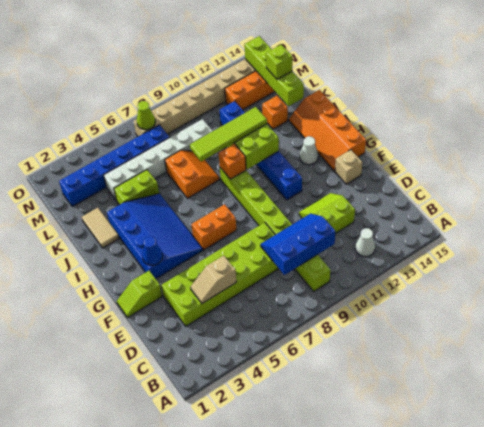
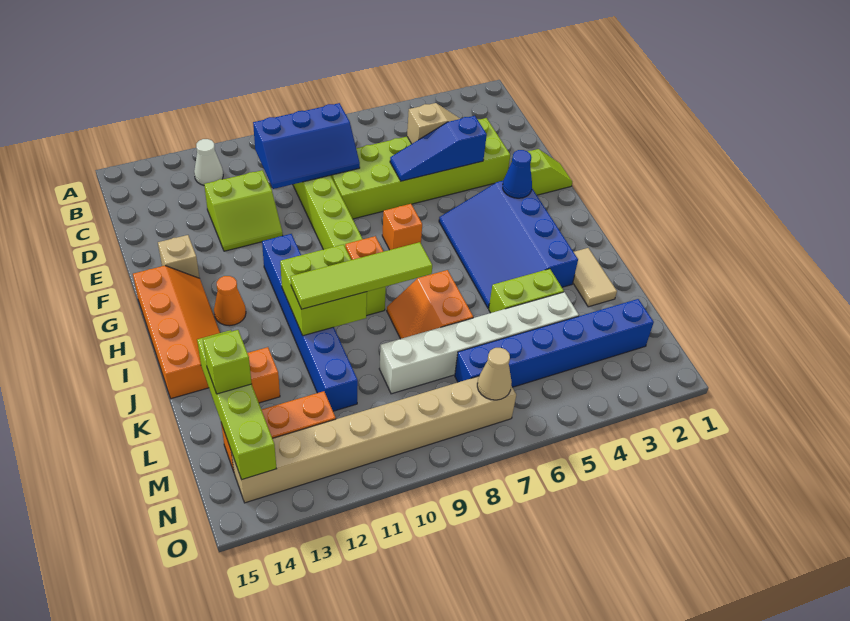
none -> blue slope E4:E6 level 2 top 4
orange brick G6:G7 level 1 -> orange brick G7 level 1
white cone H13 level 1 -> orange cone H13 level 1
lime cone N7 level 2 -> tan cone N7 level 2

